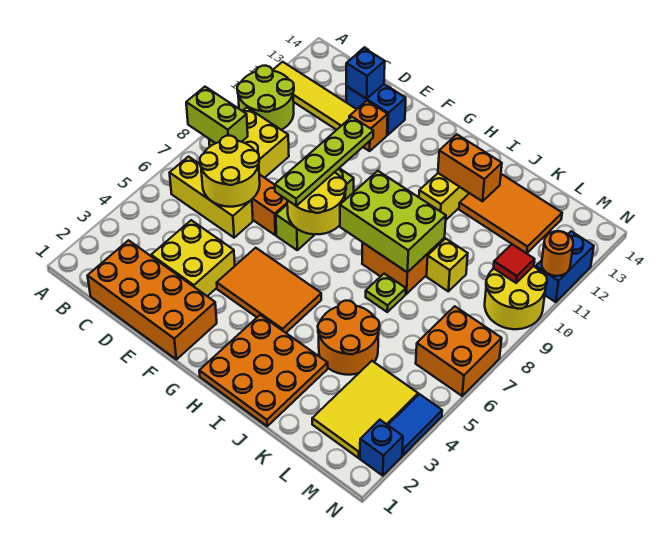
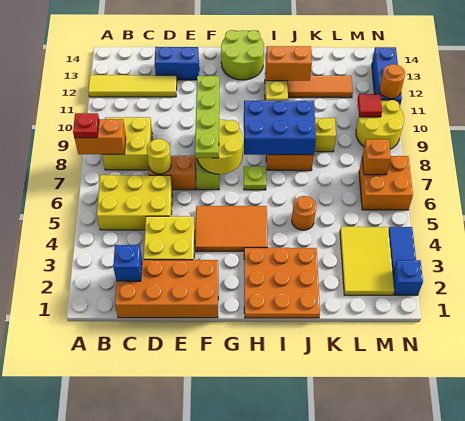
lime brick A8:B8 level 2 -> orange brick A8:B8 level 2
none -> red plate A8 level 3
lime round brick A10:B11 level 1 -> lime round brick G13:H14 level 1
yellow brick B6:D6 level 1 -> yellow brick B5:D6 level 1
yellow round brick C6:D7 level 2 -> yellow round brick D7 level 2
blue brick D13 level 2 -> blue brick C2 level 2
orange brick E12 level 1 -> orange brick M7 level 2
lime brick H8:J9 level 2 -> blue brick H8:J9 level 2
orange round brick J4:K5 level 1 -> orange round brick J5 level 1
lime plate J7 level 1 -> lime plate H7 level 1
orange tile J12:L13 level 1 -> orange tile J12:L12 level 1
blue brick N11:N12 level 1 -> blue brick N11:N13 level 1

